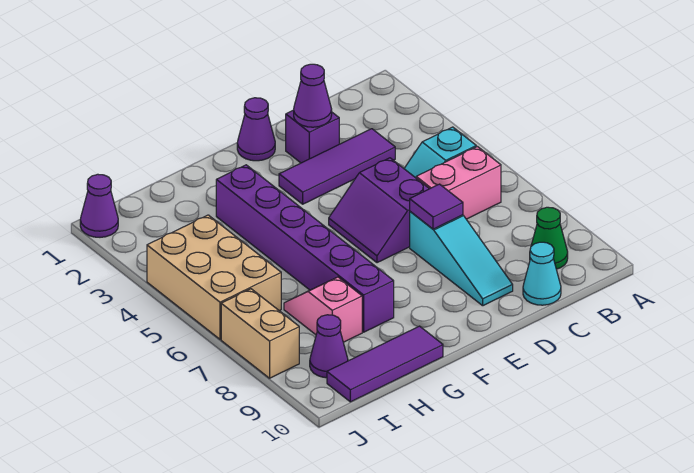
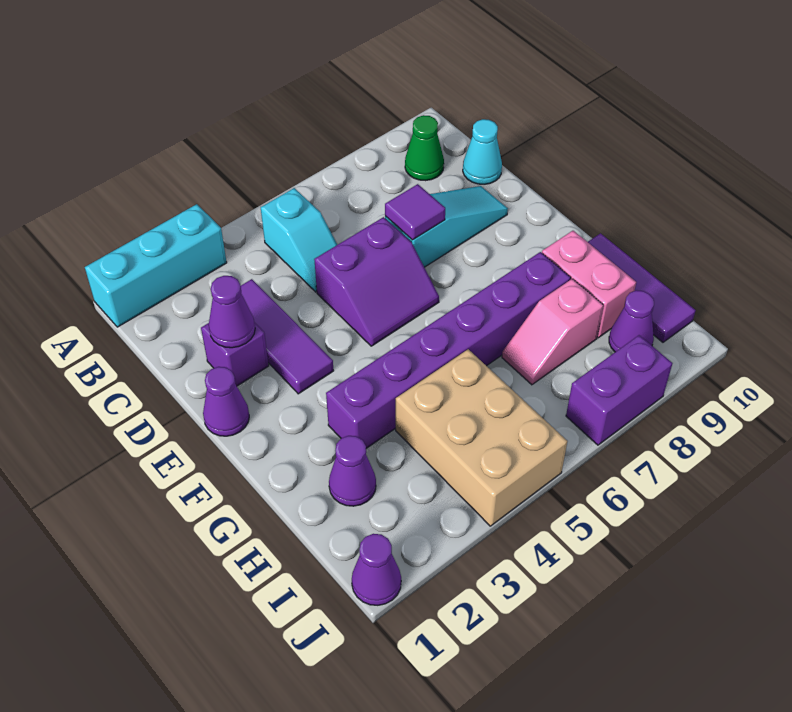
none -> cyan brick A1:A3 level 1
pink brick B6:C6 level 1 -> pink brick G9:H9 level 1
none -> purple cone H2 level 1
tan brick I4:J6 level 1 -> tan brick H4:J5 level 1
tan brick J7:J8 level 1 -> purple brick J7:J8 level 1

